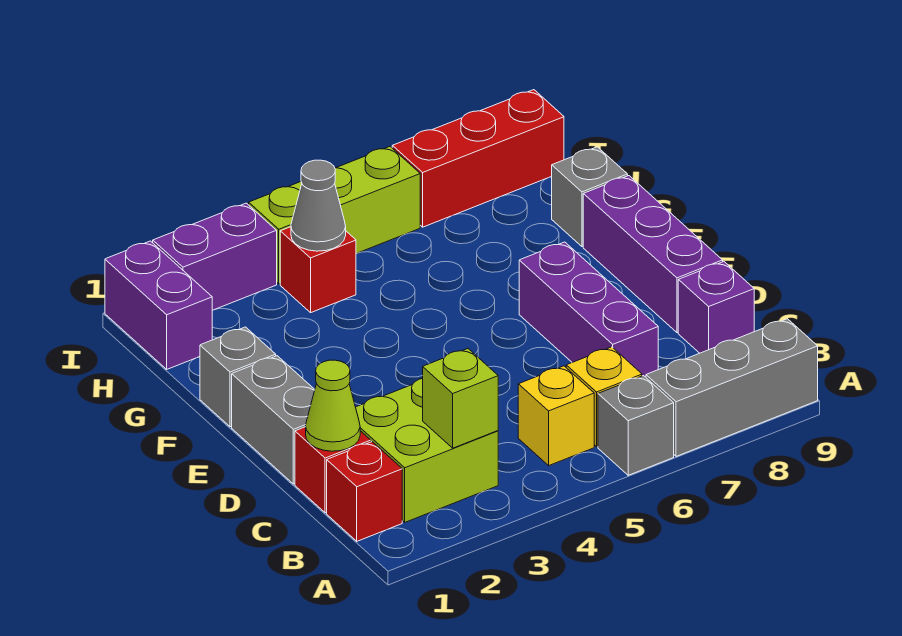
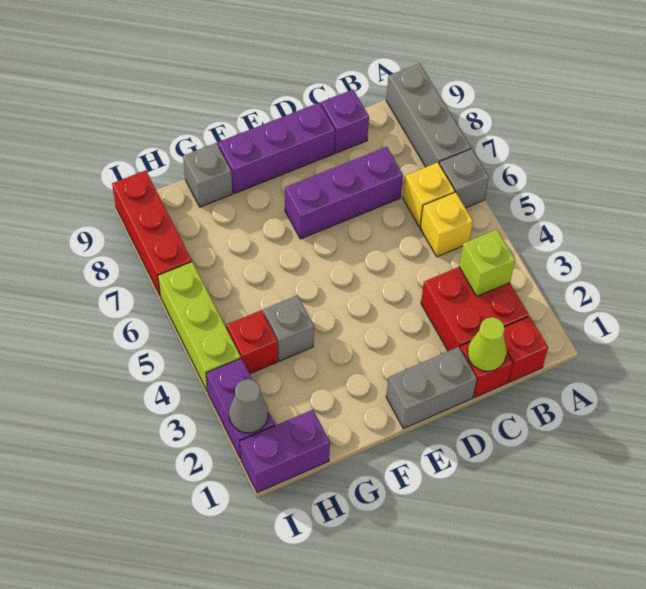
lime brick B2:C3 level 1 -> red brick B2:C3 level 1
grey brick F1 level 1 -> grey brick G4 level 1
grey cone H4 level 2 -> grey cone I2 level 2

